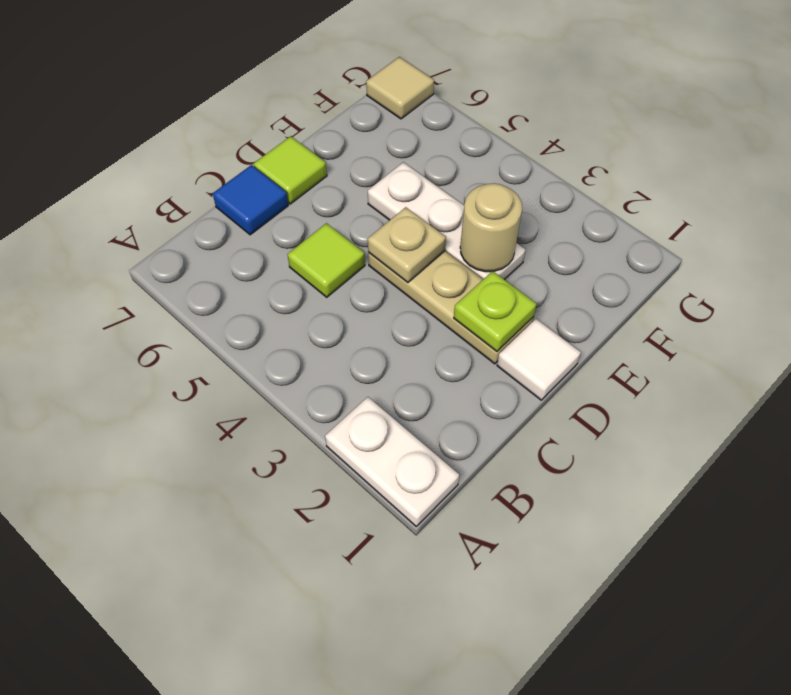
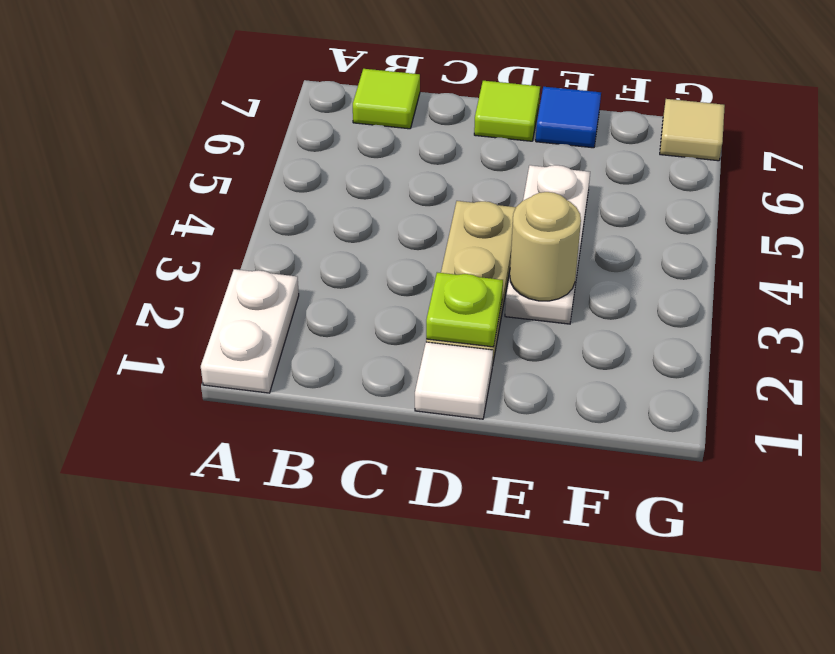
lime tile C5 level 1 -> lime tile B7 level 1
blue tile C7 level 1 -> blue tile E7 level 1
tan plate D4 level 2 -> none

